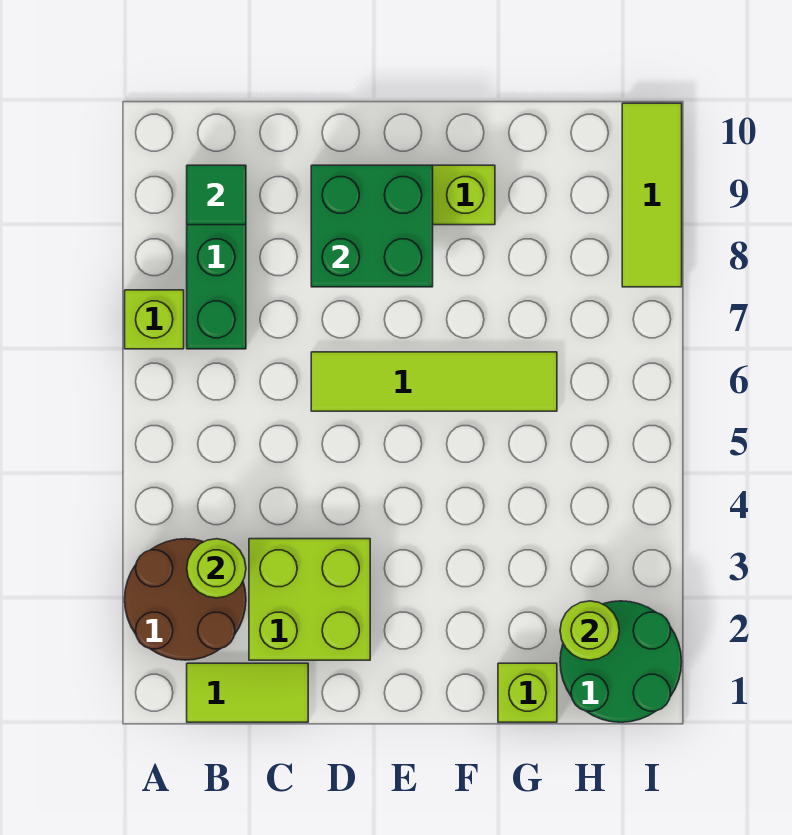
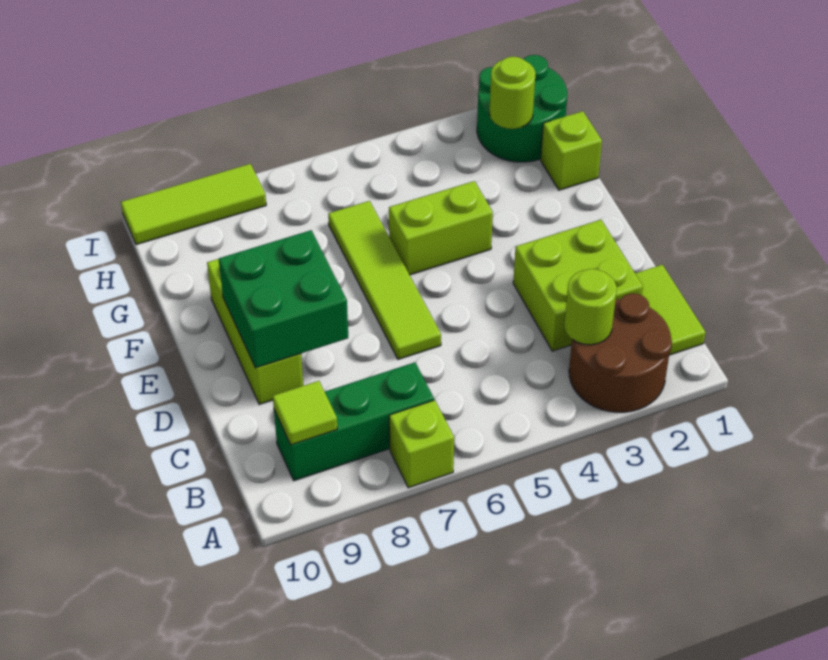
green tile B9 level 2 -> lime tile B9 level 2
none -> lime brick F4:F5 level 1

